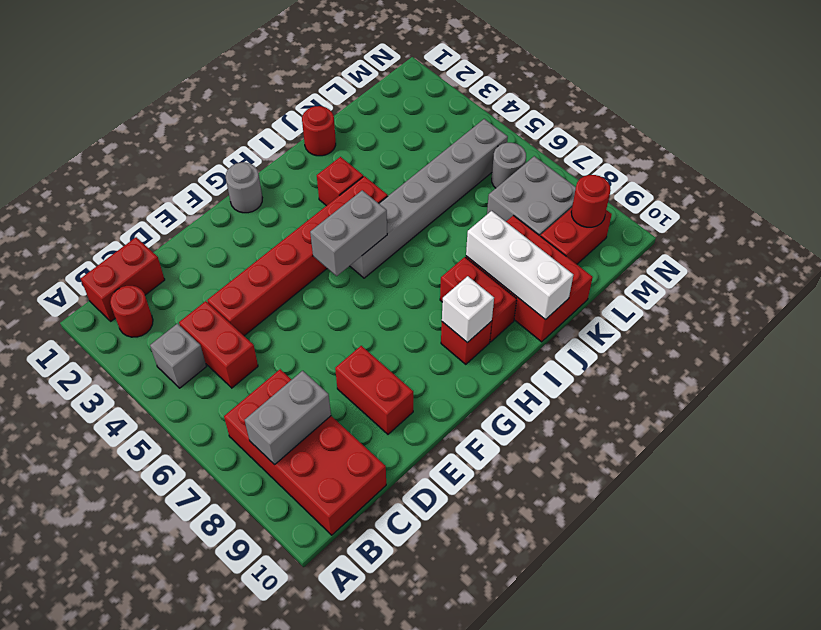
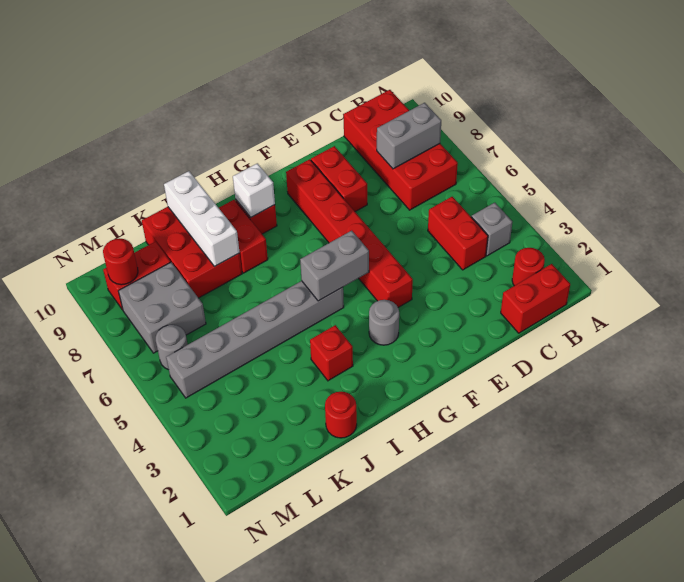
red brick D4:I4 level 1 -> red brick F4:F9 level 1
grey round brick G1 level 1 -> grey round brick G3 level 1

